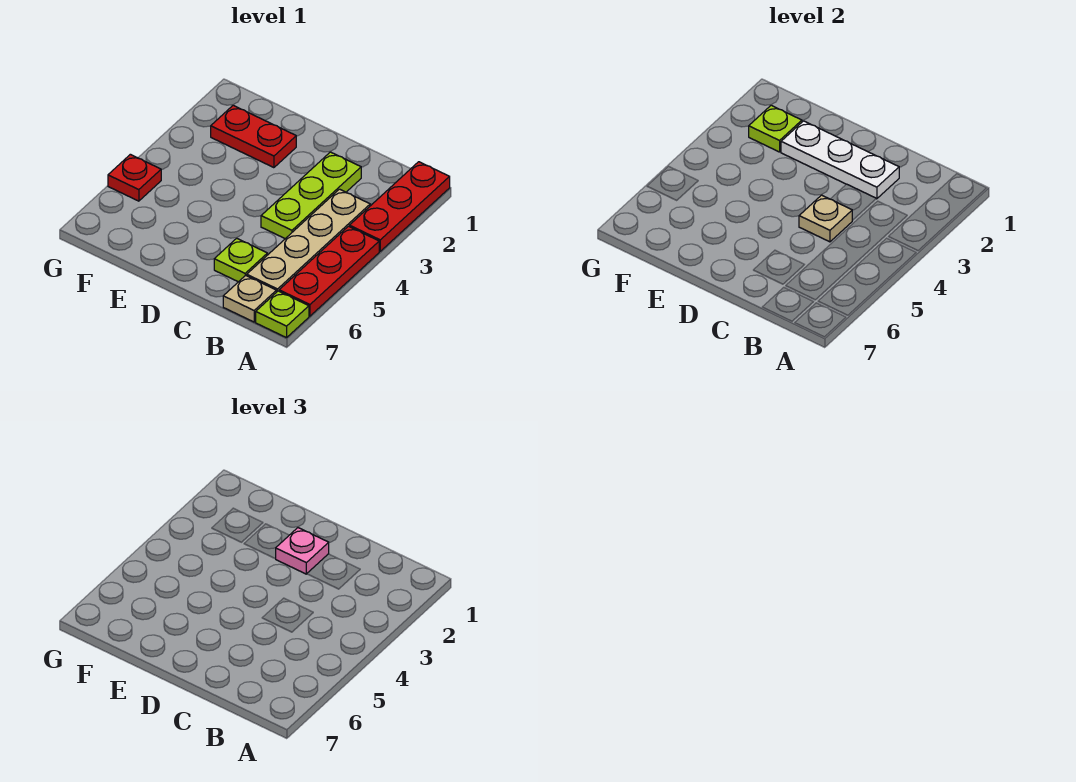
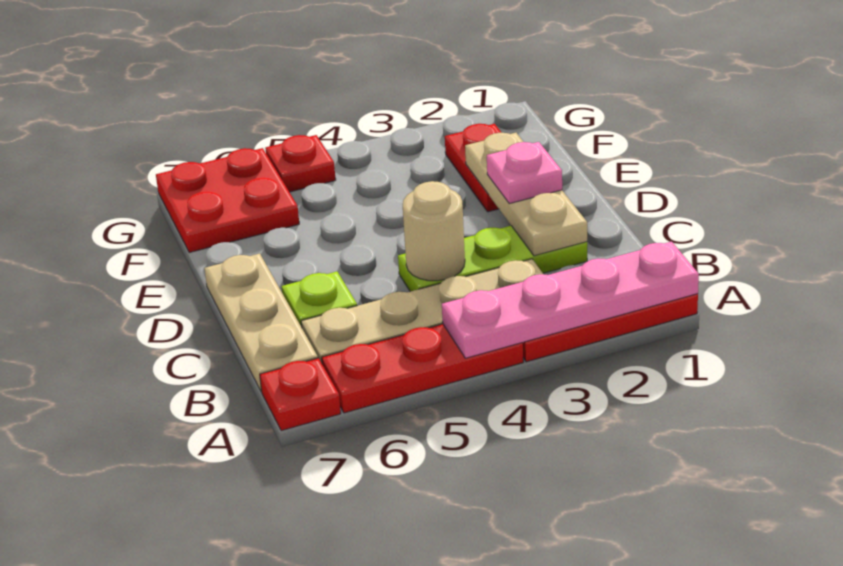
none -> pink plate A1:A4 level 2
lime plate A7 level 1 -> red plate A7 level 1
tan plate B7 level 1 -> tan plate B7:D7 level 1
white plate C2:E2 level 2 -> tan plate C2:E2 level 2
tan plate C4 level 2 -> tan round brick C4 level 2
lime plate F2 level 2 -> none
none -> red plate F6:G7 level 1

